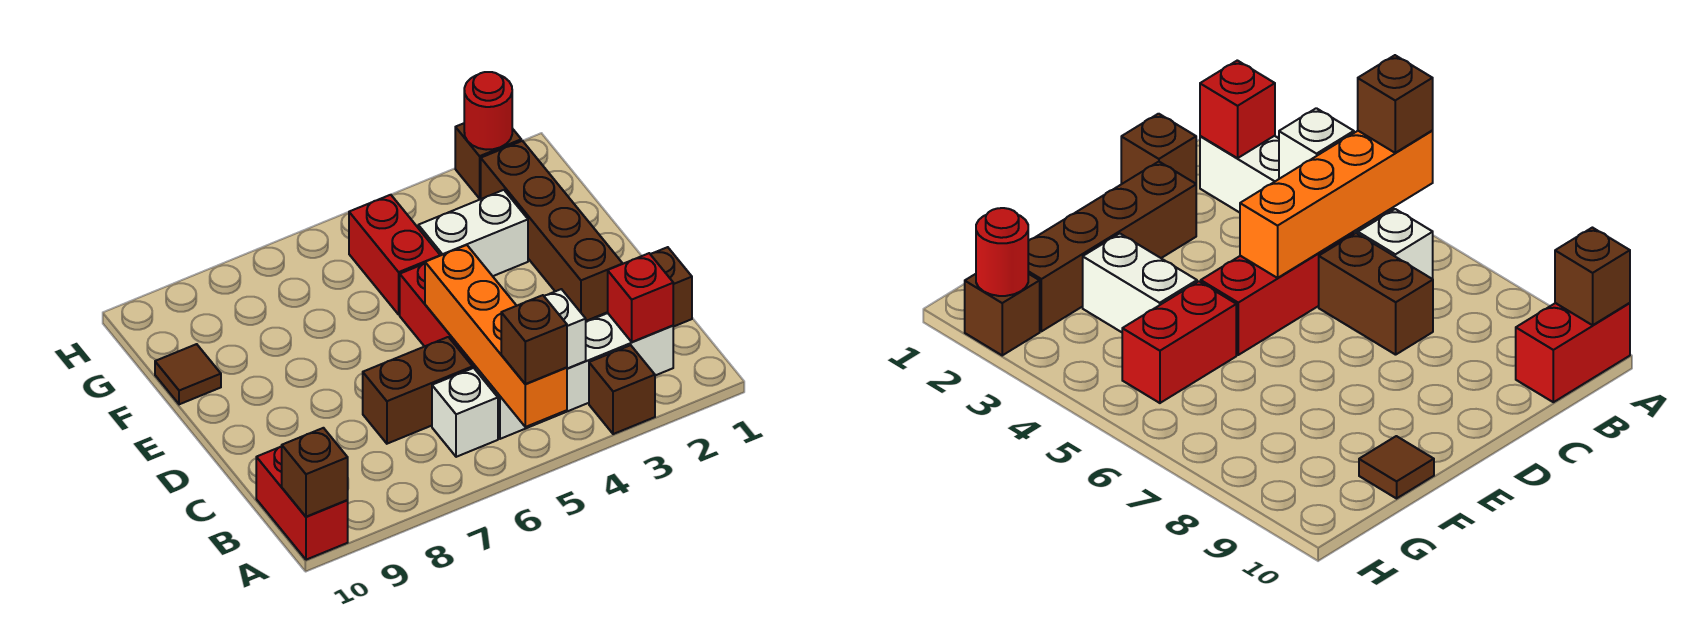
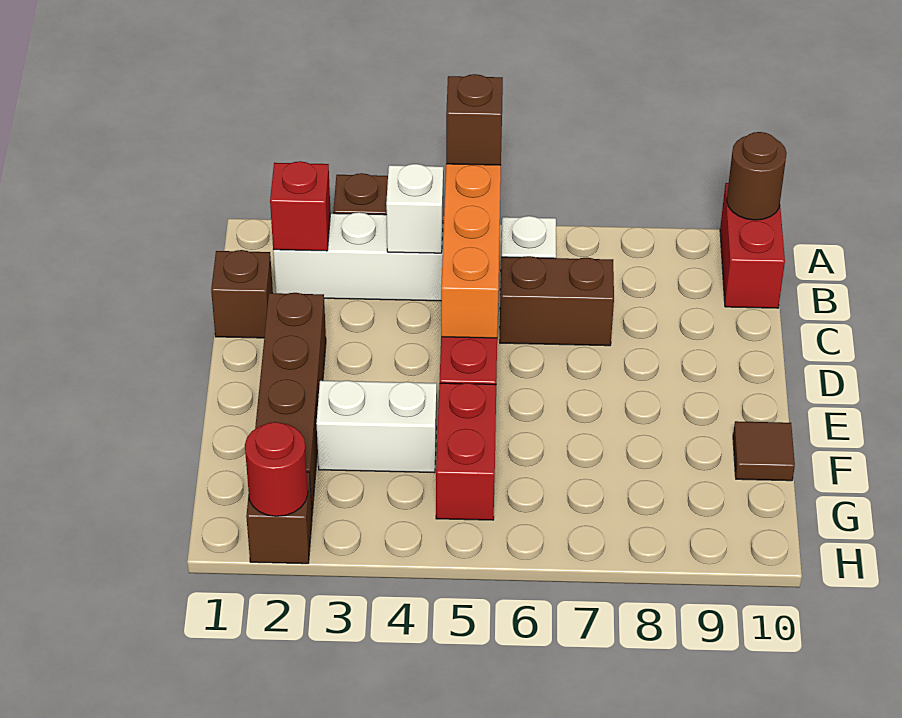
brown brick A10 level 2 -> brown round brick A10 level 2

